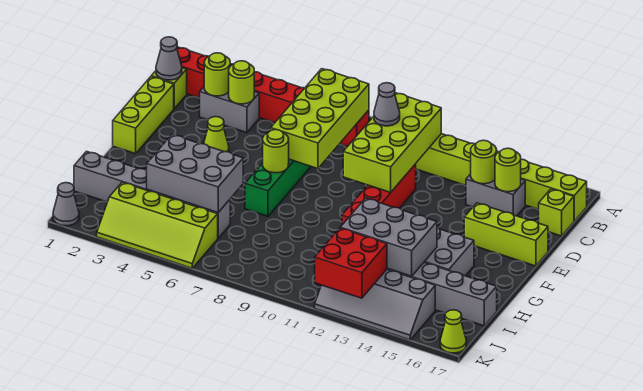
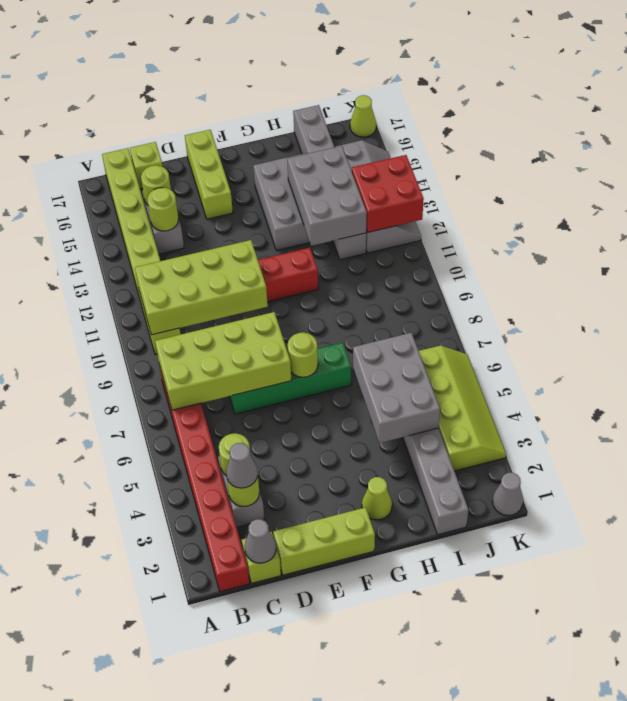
grey cone C10 level 3 -> grey cone C3 level 3
lime cone E4 level 1 -> lime cone G2 level 1

